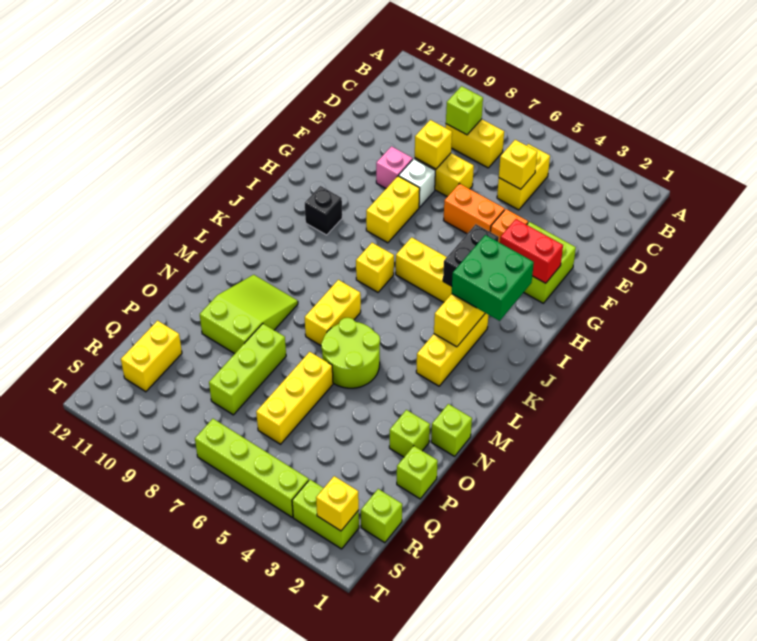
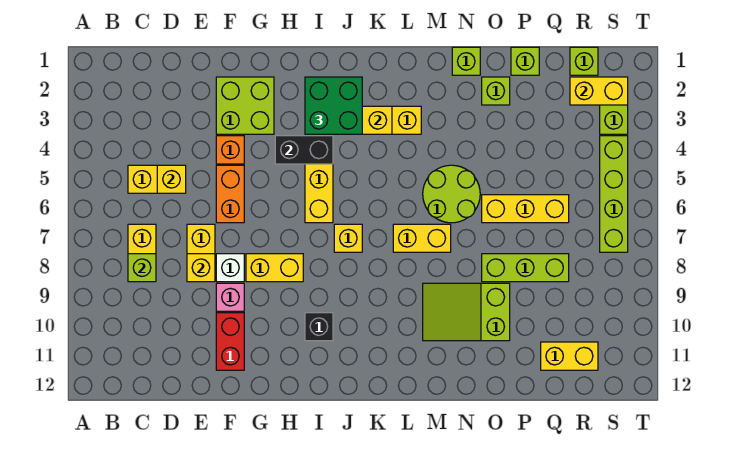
red brick G2:G3 level 2 -> red brick F10:F11 level 1
yellow brick S2 level 2 -> yellow brick R2:S2 level 2

